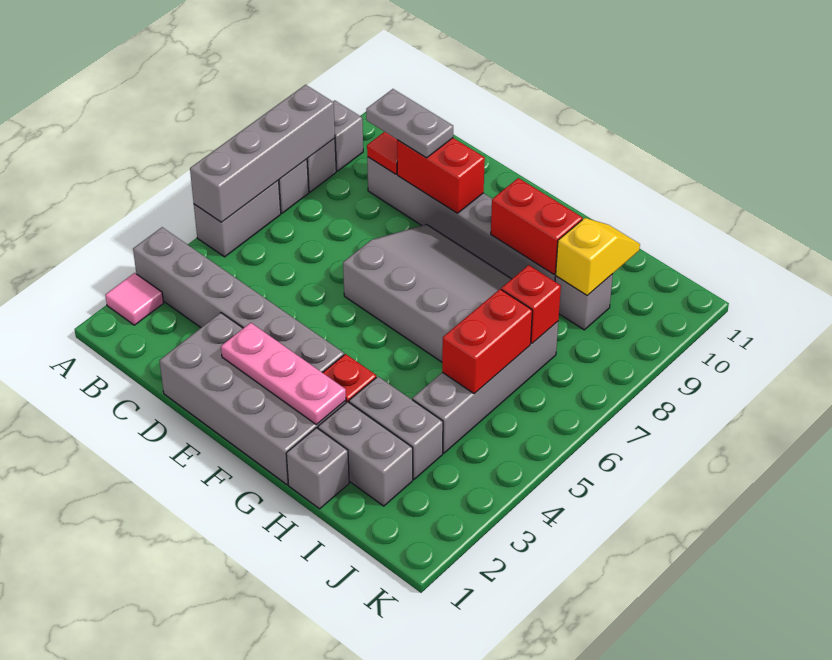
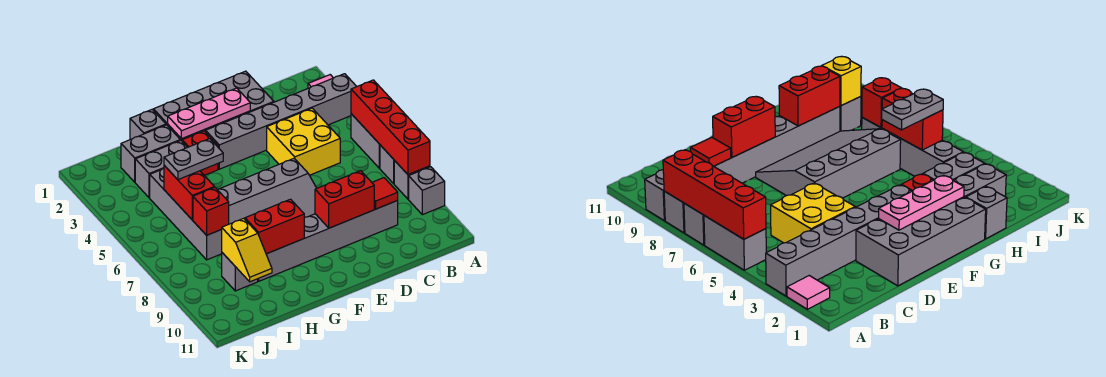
grey brick A5:A8 level 2 -> red brick A5:A8 level 2
none -> yellow brick C4:D5 level 1
grey plate C9:D9 level 3 -> grey plate H5:I5 level 3

